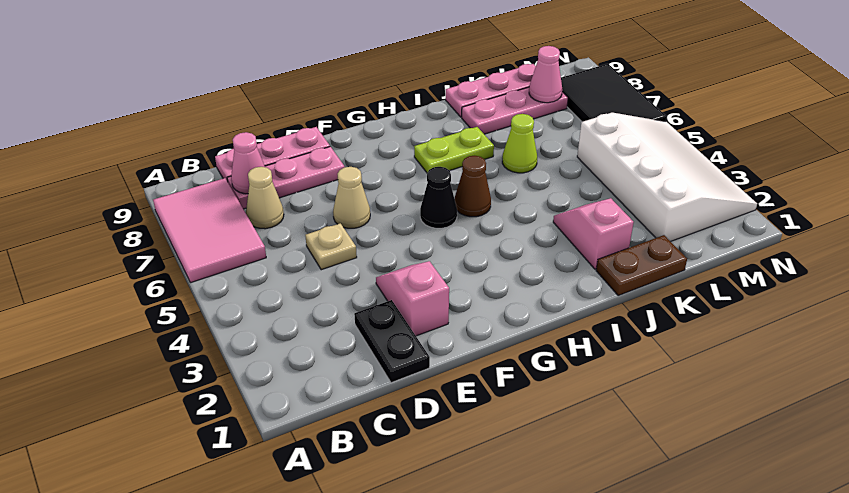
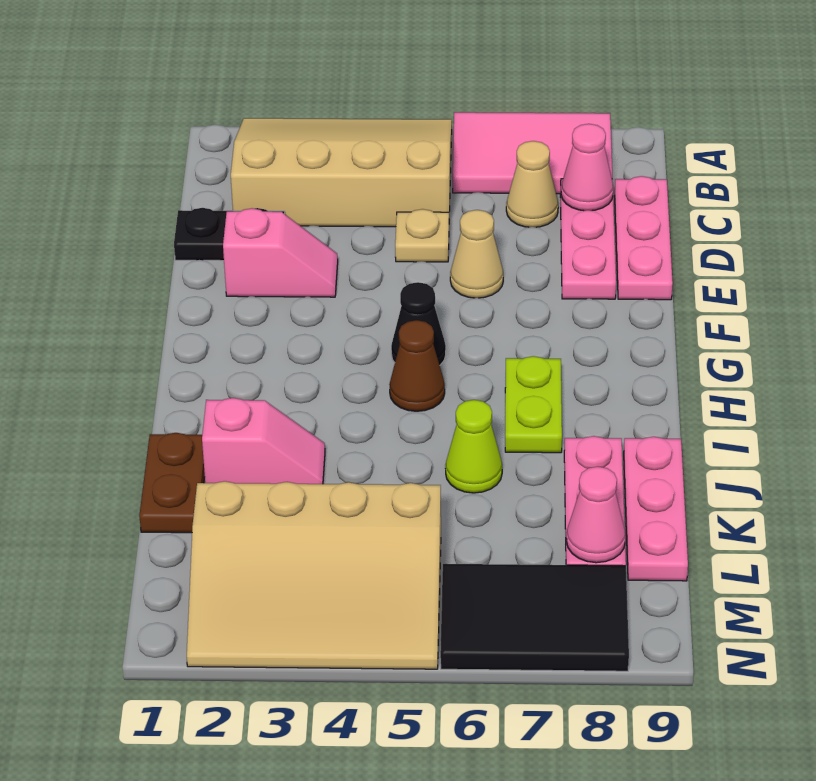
none -> tan slope A2:C5 level 1 top C
white slope L2:N5 level 1 top L -> tan slope L2:N5 level 1 top L

